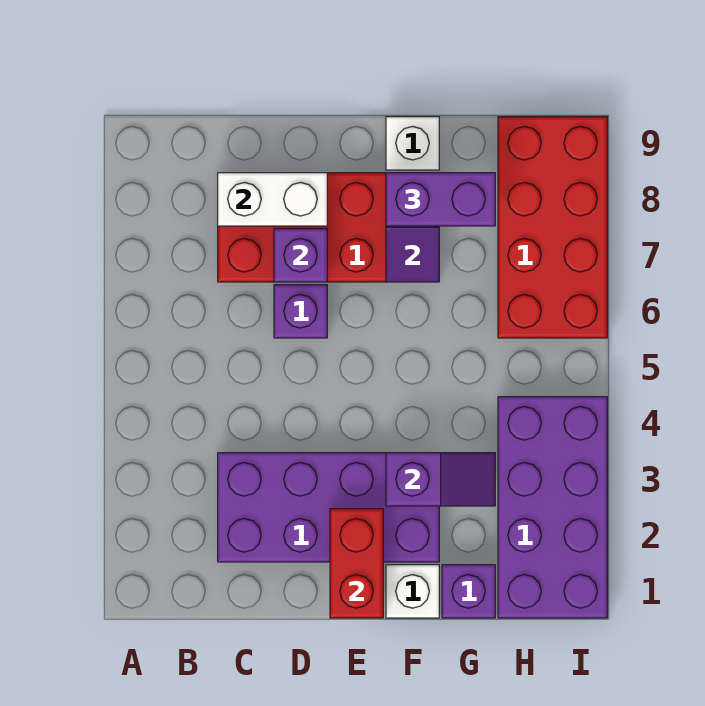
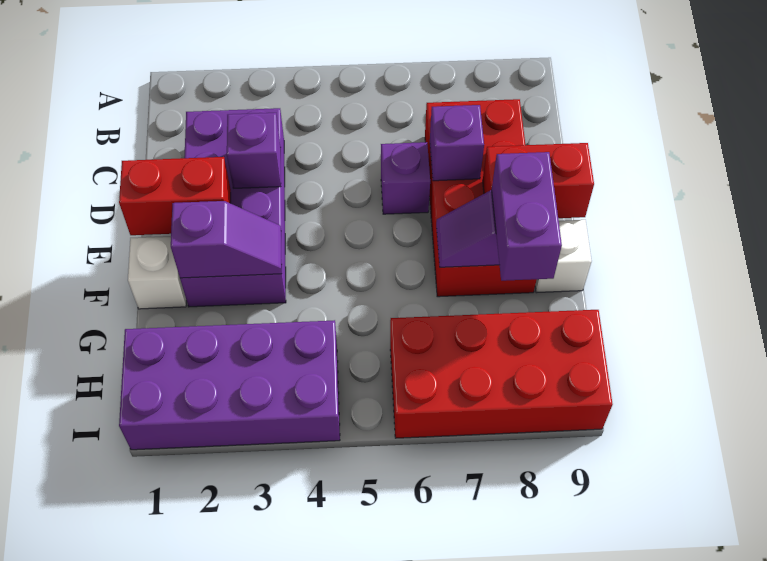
white brick C8:D8 level 2 -> none
none -> red brick E8:E9 level 2
purple slope F3:G3 level 2 top F -> purple slope F2:F3 level 2 top 2
purple brick G1 level 1 -> purple brick D3 level 2

